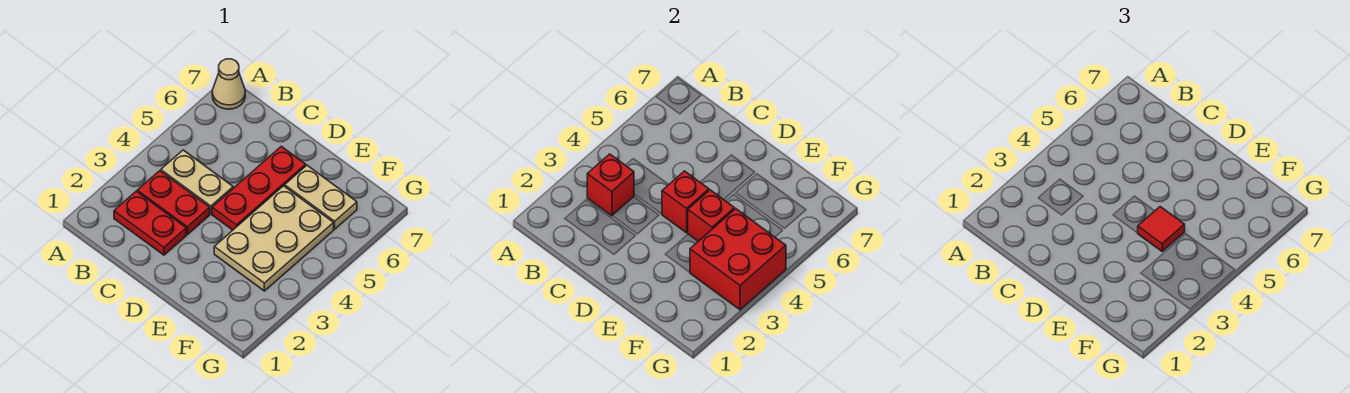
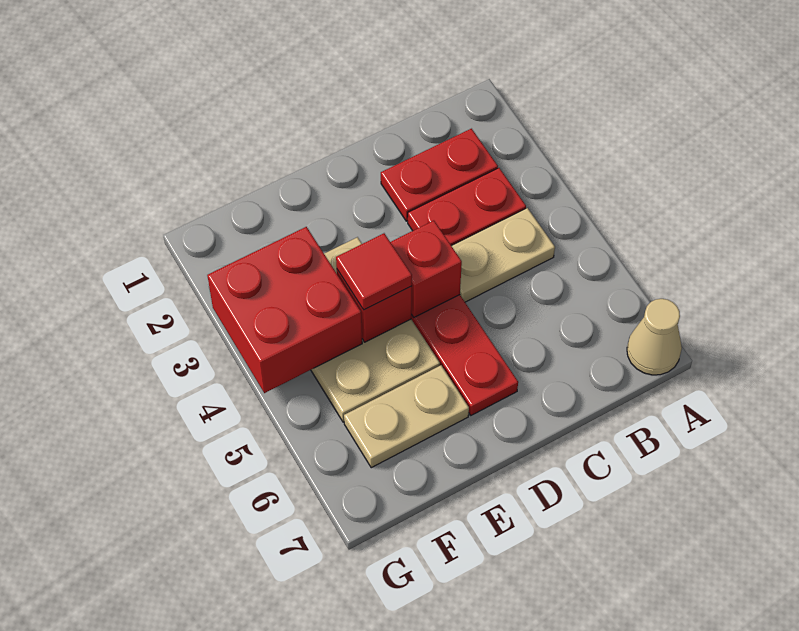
red brick B3 level 2 -> none

